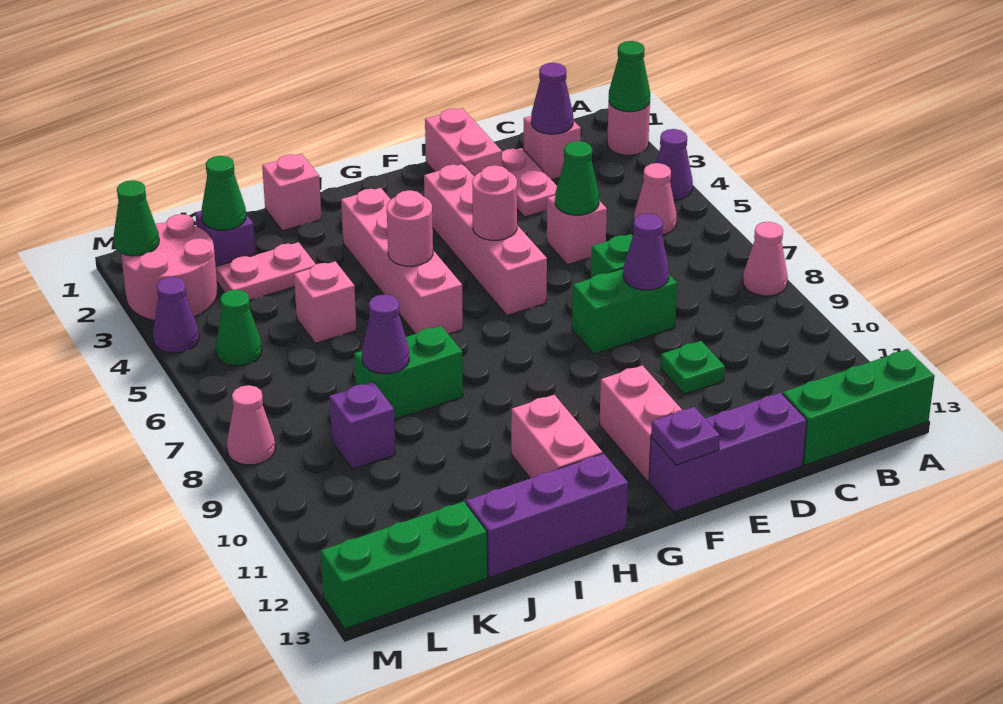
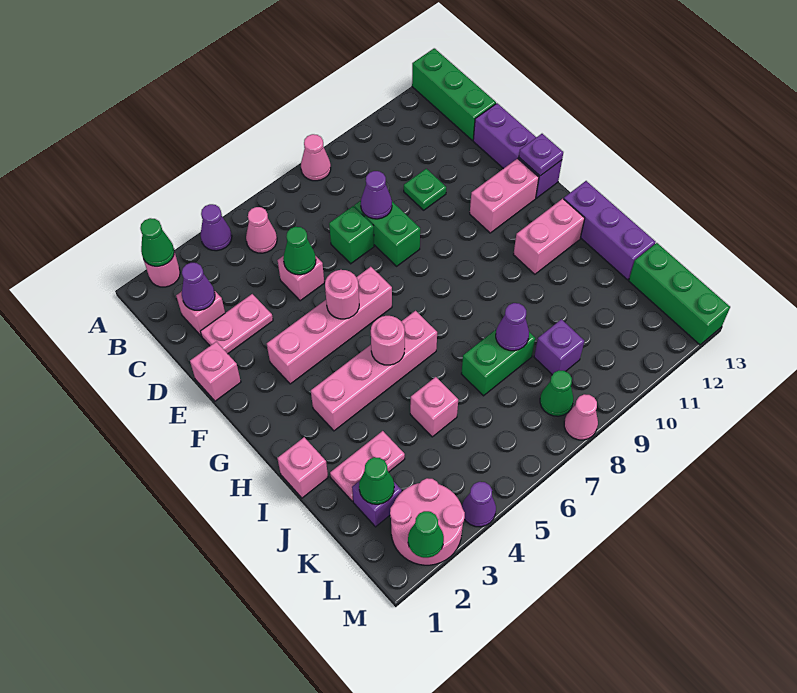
pink brick E1:E2 level 1 -> pink brick E1 level 1
green brick I8:J8 level 1 -> green brick J7:J8 level 1
pink plate J3:K3 level 1 -> pink plate J2:J3 level 1
green cone L5 level 1 -> green cone L8 level 1

